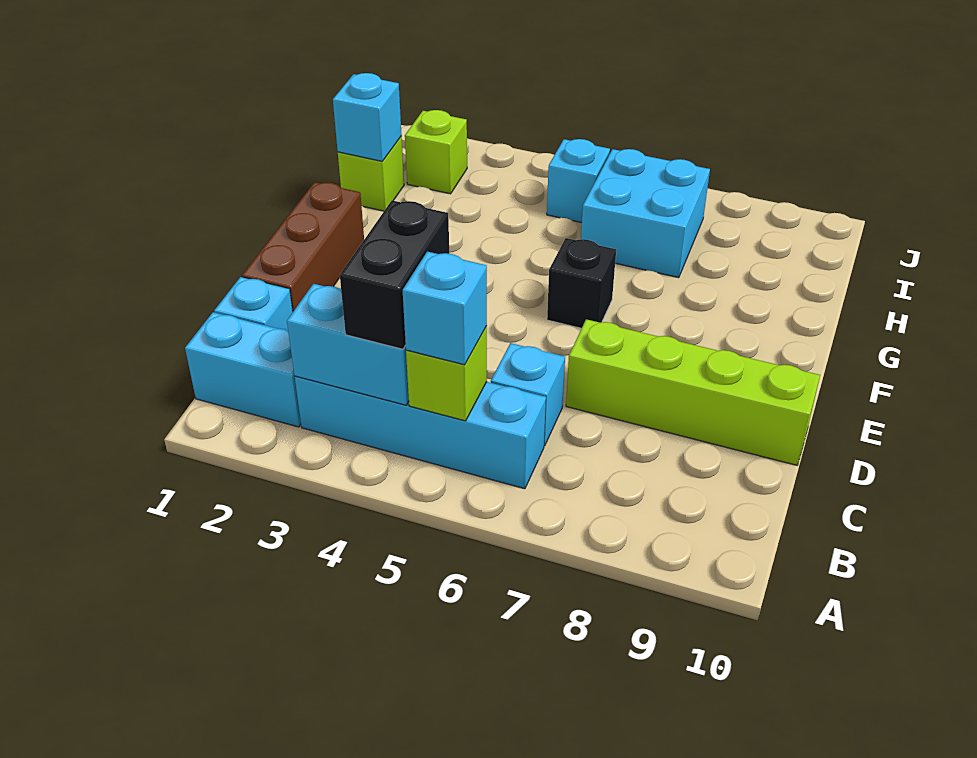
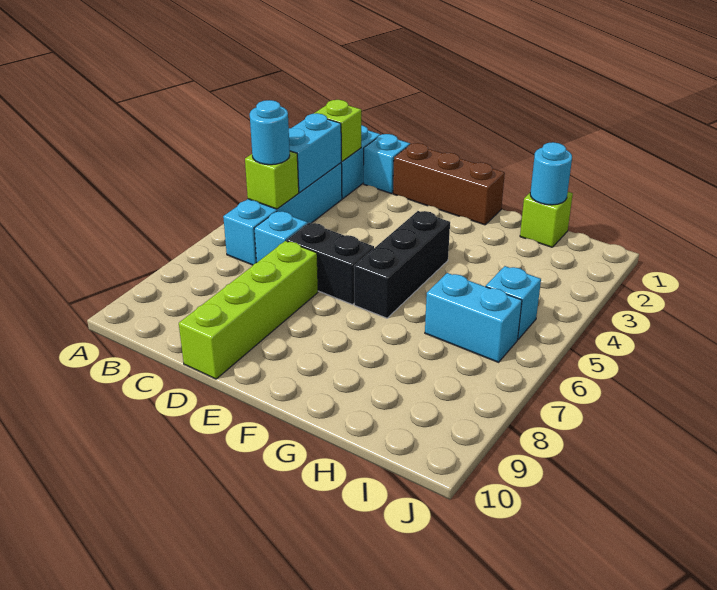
black brick B4:C4 level 3 -> black brick D6:E6 level 1
cyan brick B5 level 3 -> cyan round brick B5 level 3
black brick F6 level 1 -> black brick F4:F6 level 1
cyan brick H1 level 2 -> cyan round brick H1 level 2
cyan brick H6:I7 level 1 -> cyan brick H6:I6 level 1
lime brick I2 level 1 -> lime brick B2 level 2

